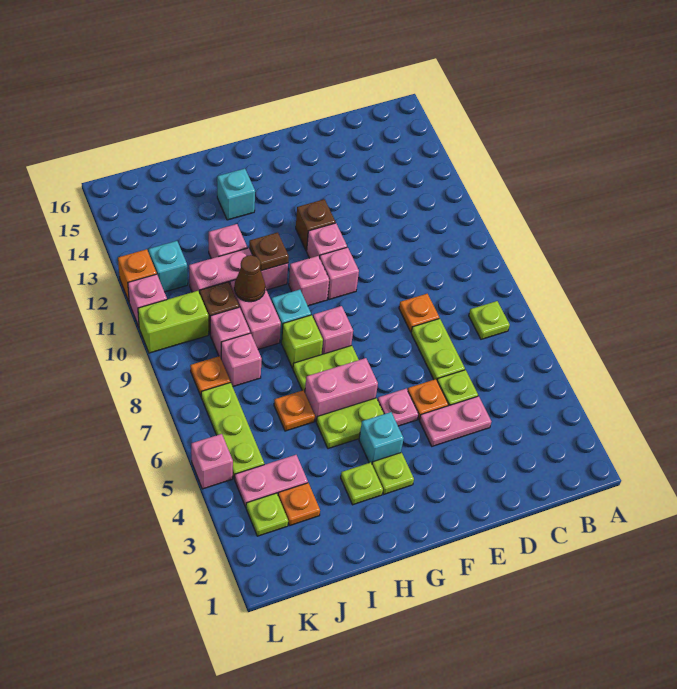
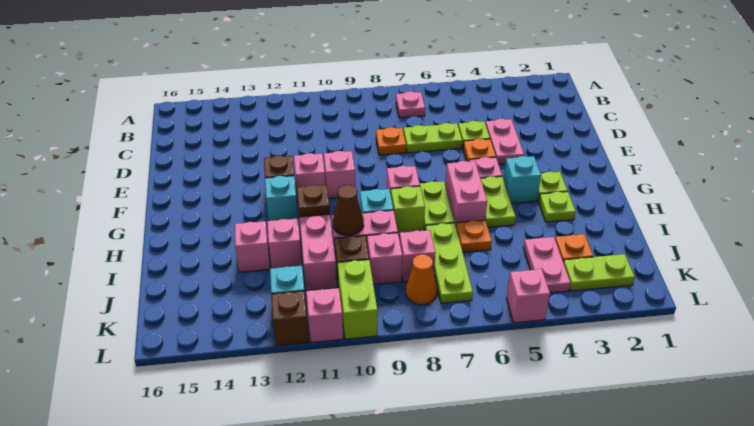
lime plate B7 level 1 -> pink plate B7 level 1
pink brick G10 level 1 -> pink brick I13 level 1
cyan brick H14 level 1 -> cyan brick G12 level 1
lime plate K3 level 1 -> lime plate K2:K3 level 1
lime plate K5:K7 level 1 -> lime plate I7:K7 level 1
orange plate K8 level 1 -> orange cone K8 level 1
orange brick L12 level 1 -> brown brick L12 level 1

